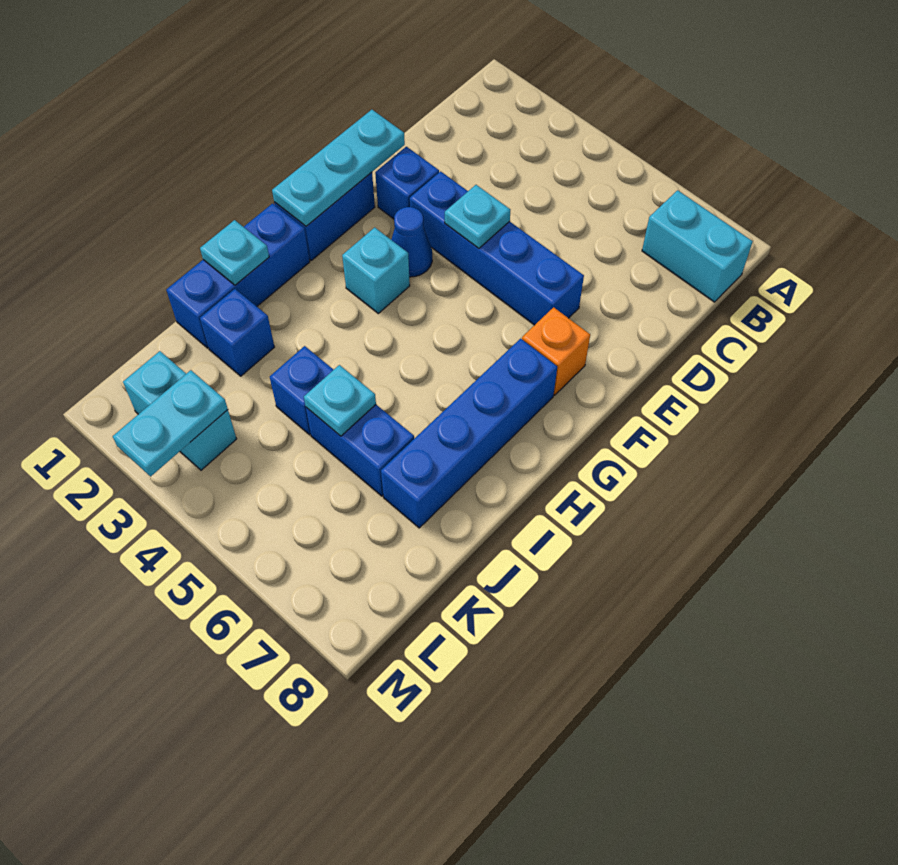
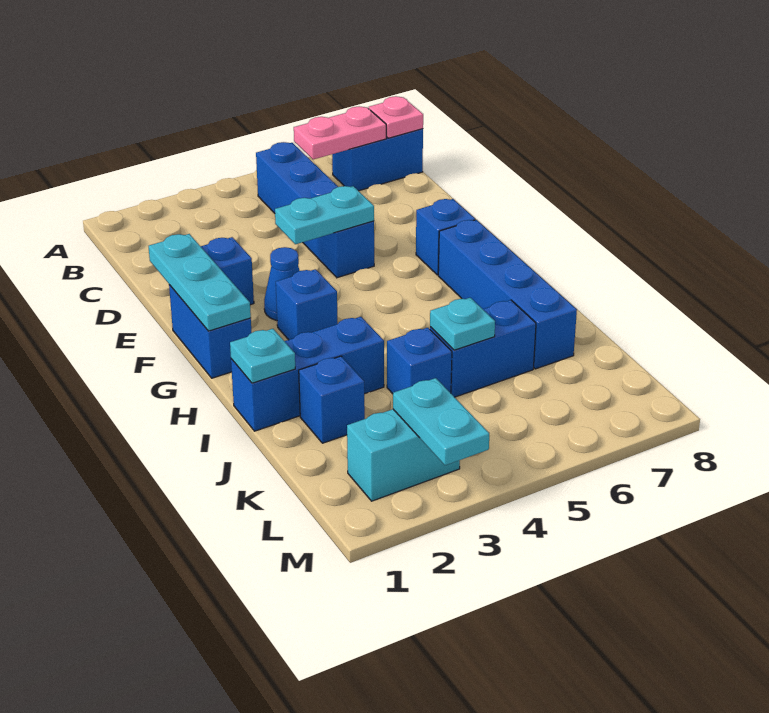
none -> pink plate B6:B7 level 2
cyan brick B7:B8 level 1 -> blue brick B7:B8 level 1
none -> pink plate B8 level 2
blue brick E3:E6 level 1 -> blue brick B5:E5 level 1
cyan plate E4 level 2 -> cyan plate E4:E5 level 2
orange brick F7 level 1 -> blue brick F7 level 1
cyan brick G3 level 1 -> blue brick G3 level 1
blue brick H1:J1 level 1 -> blue brick I1:I3 level 1

